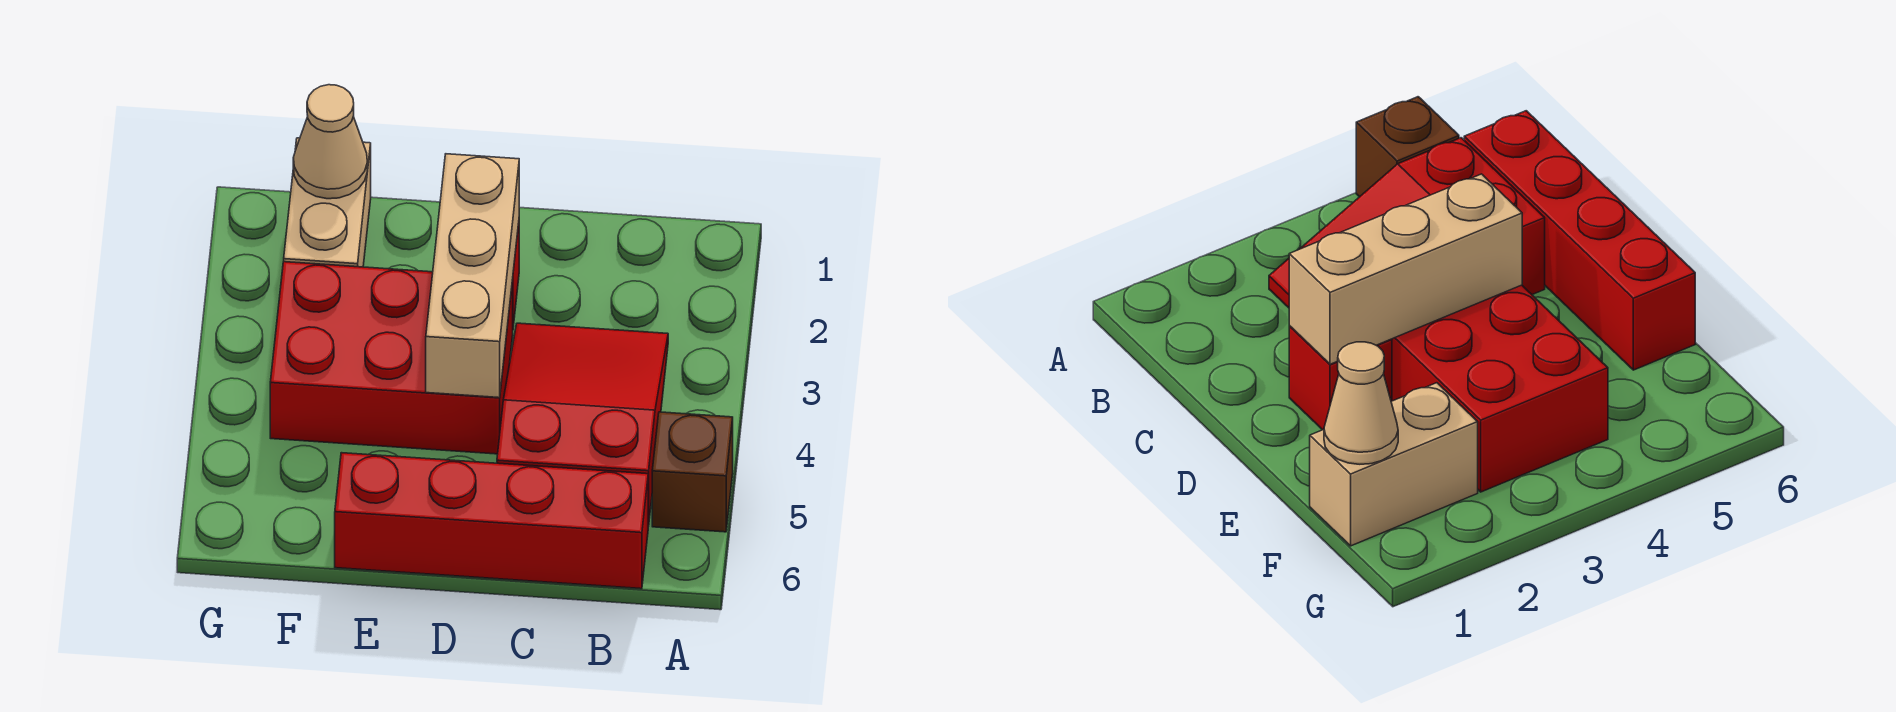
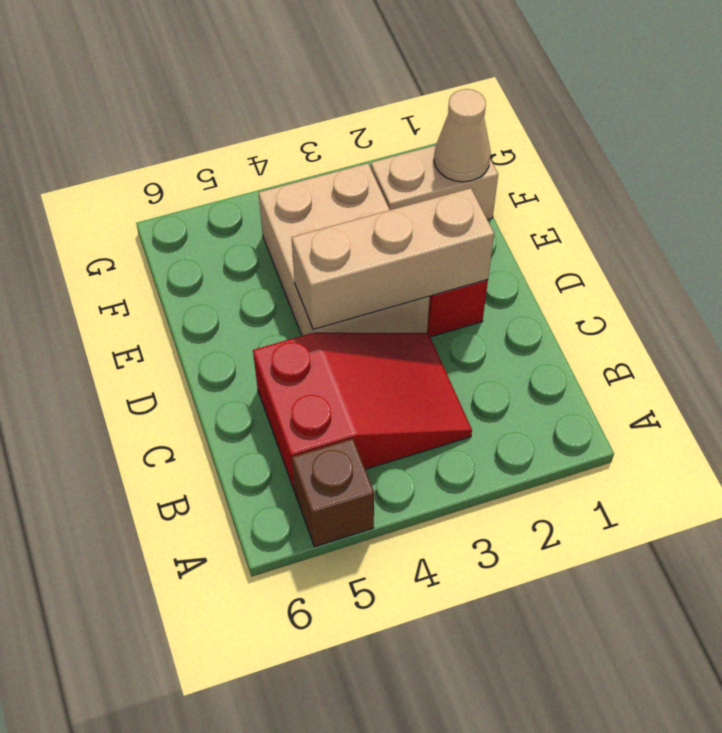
red brick B6:E6 level 1 -> none
red brick D3:F4 level 1 -> tan brick D3:F4 level 1

